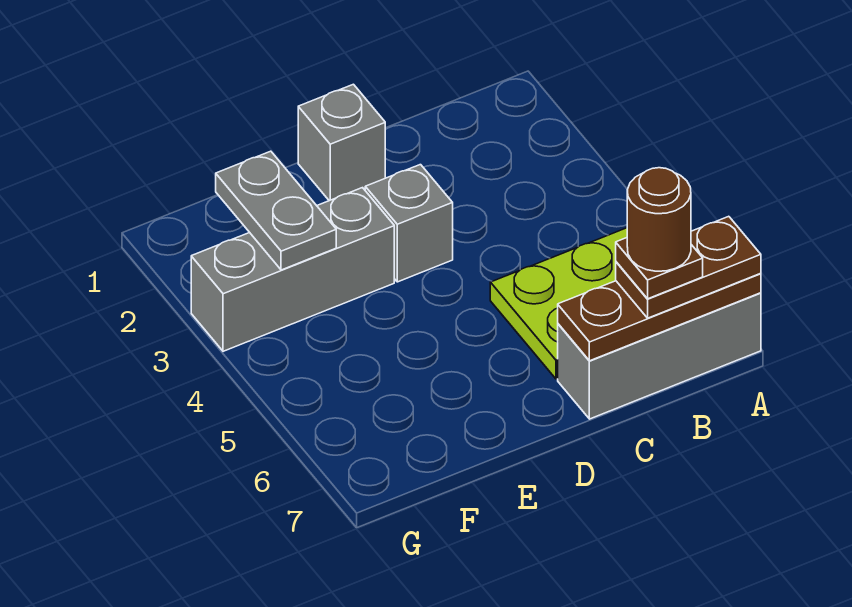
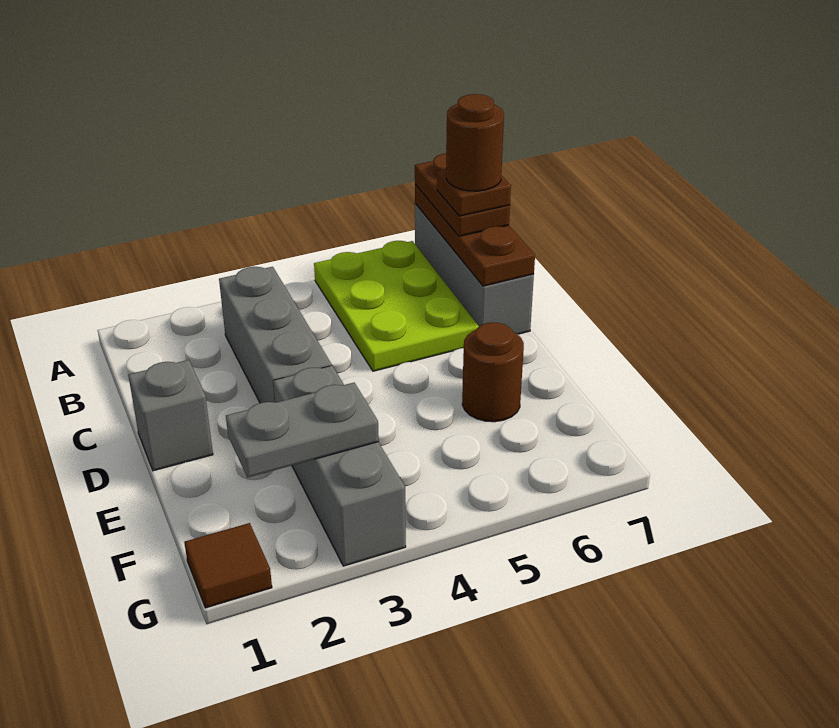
grey brick D3 level 1 -> grey brick B3:D3 level 1
none -> brown round brick E6 level 1
none -> brown tile G1 level 1

